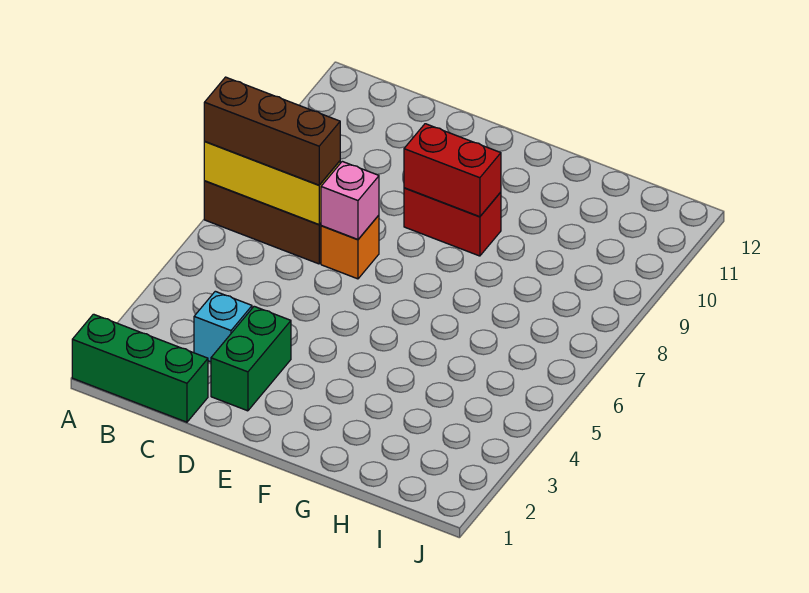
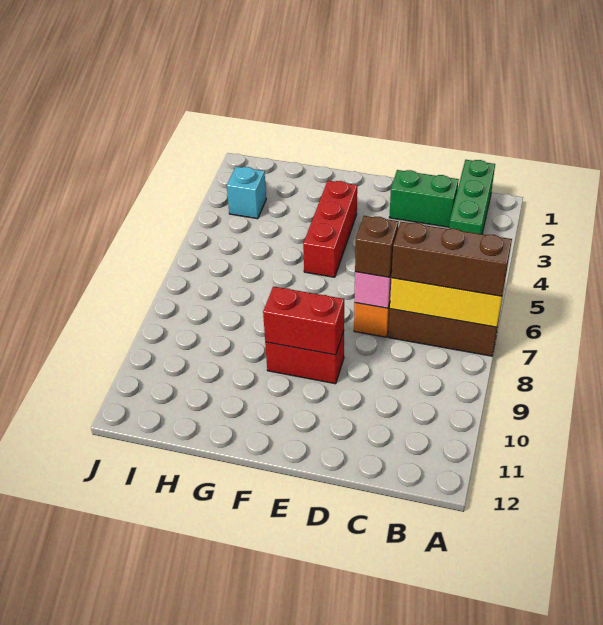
green brick A1:C1 level 1 -> green brick B1:B3 level 1
cyan brick C3 level 1 -> cyan brick I3 level 1
green brick D2:D3 level 1 -> green brick C2:D2 level 1
none -> brown brick D7 level 3
none -> red brick F3:F5 level 1

